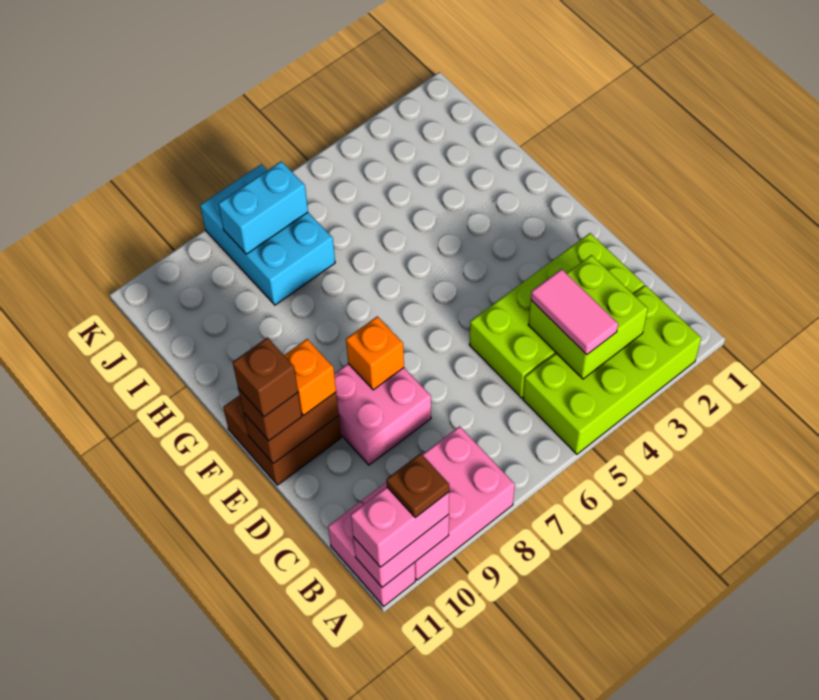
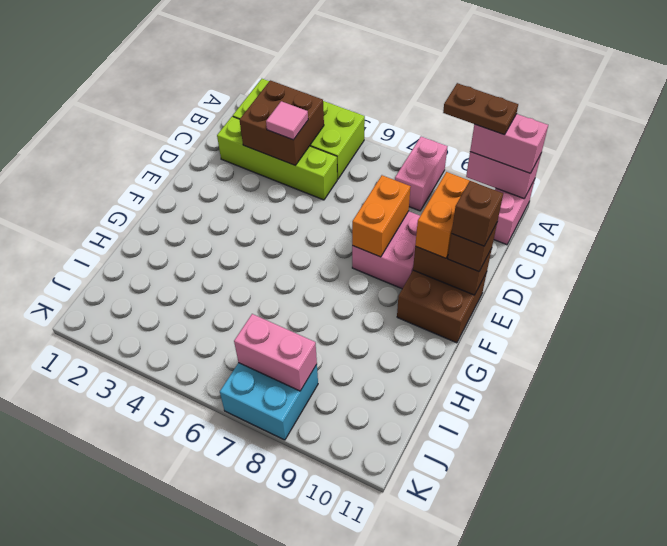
pink brick A8:B10 level 1 -> pink brick A8:B8 level 1
brown plate A10 level 4 -> brown plate A9:A10 level 4
lime brick B3:C4 level 2 -> brown brick B3:C4 level 2
pink tile B4:C4 level 3 -> pink tile C4 level 3
lime brick C2:D5 level 1 -> lime brick C2:C5 level 1
orange brick E8 level 2 -> orange brick D8:E8 level 2
orange brick E10 level 3 -> orange brick D10:E10 level 3
cyan brick I7:K8 level 1 -> cyan brick J7:K8 level 1
cyan brick J7:J8 level 2 -> pink brick J7:J8 level 2

